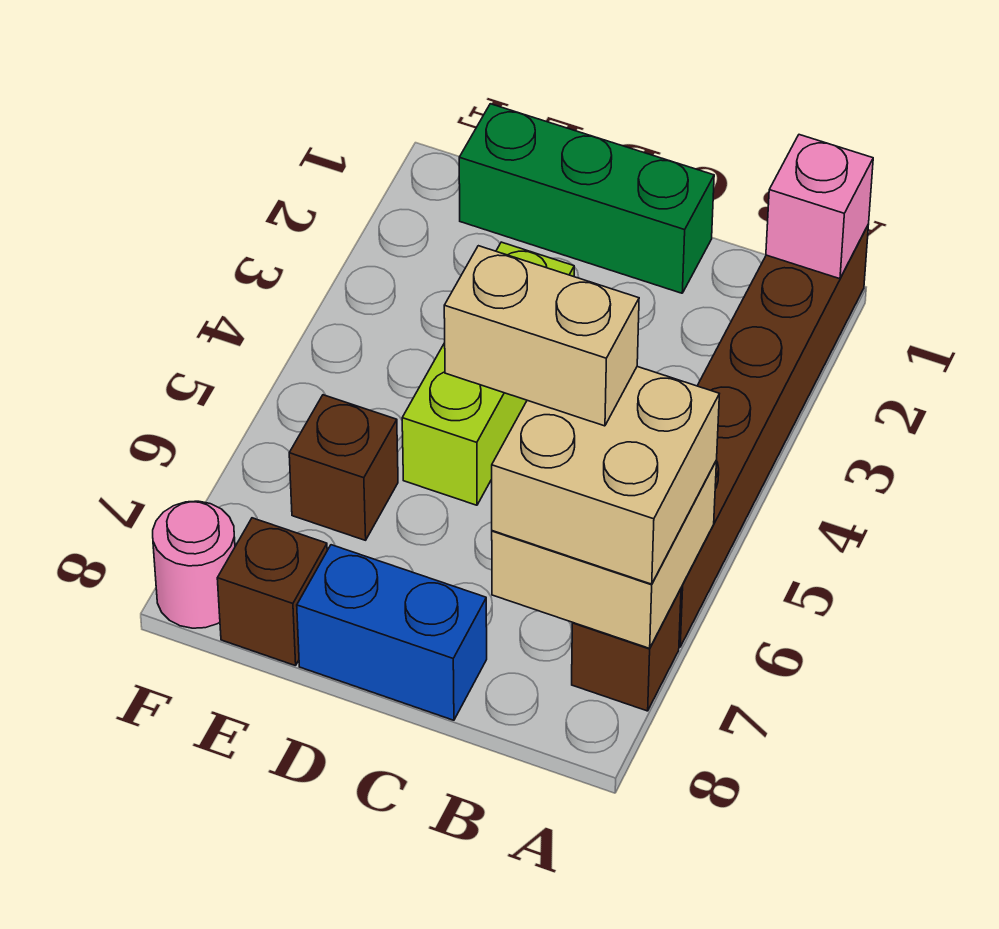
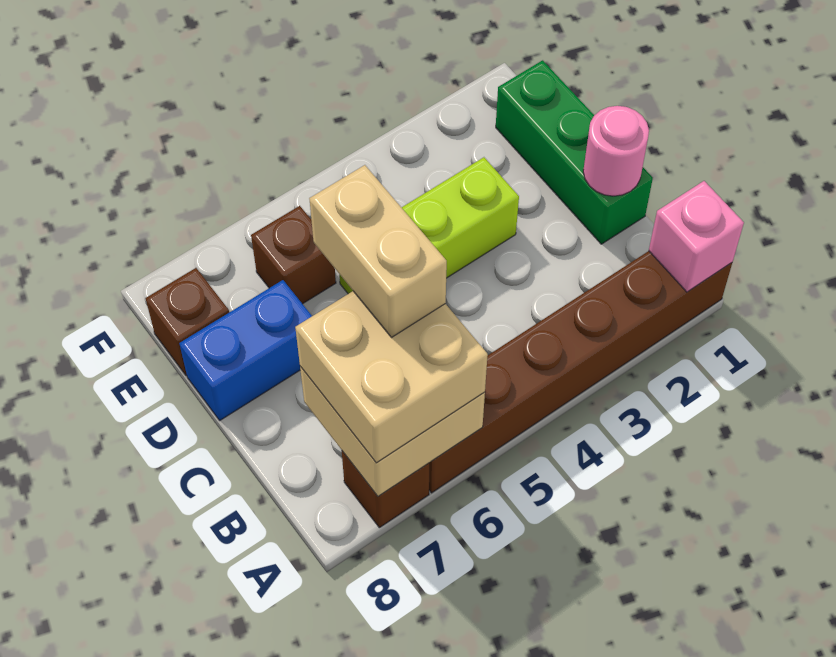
blue brick C8:D8 level 1 -> blue brick D7:D8 level 1
pink round brick F8 level 1 -> pink round brick C1 level 2

